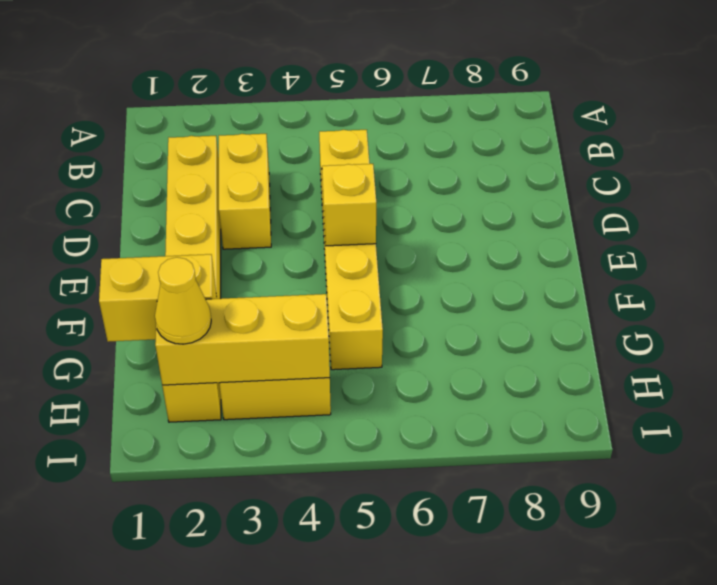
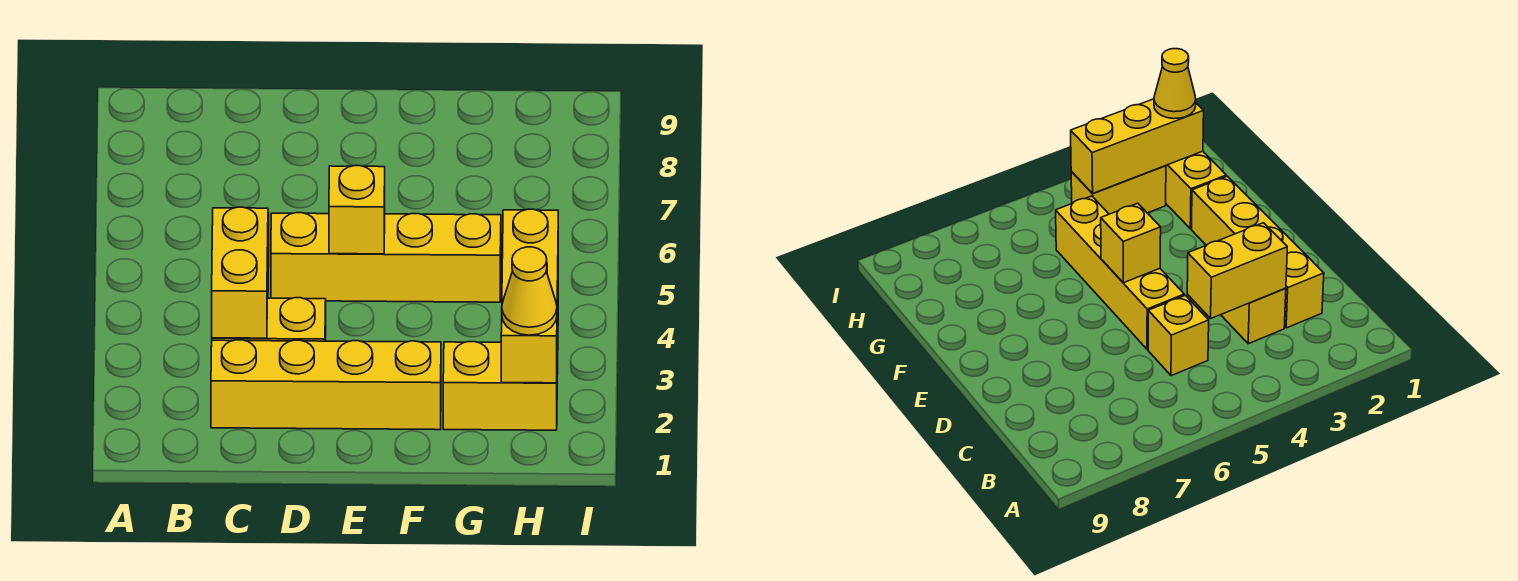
yellow brick G1:G2 level 2 -> yellow brick C3:C4 level 2

